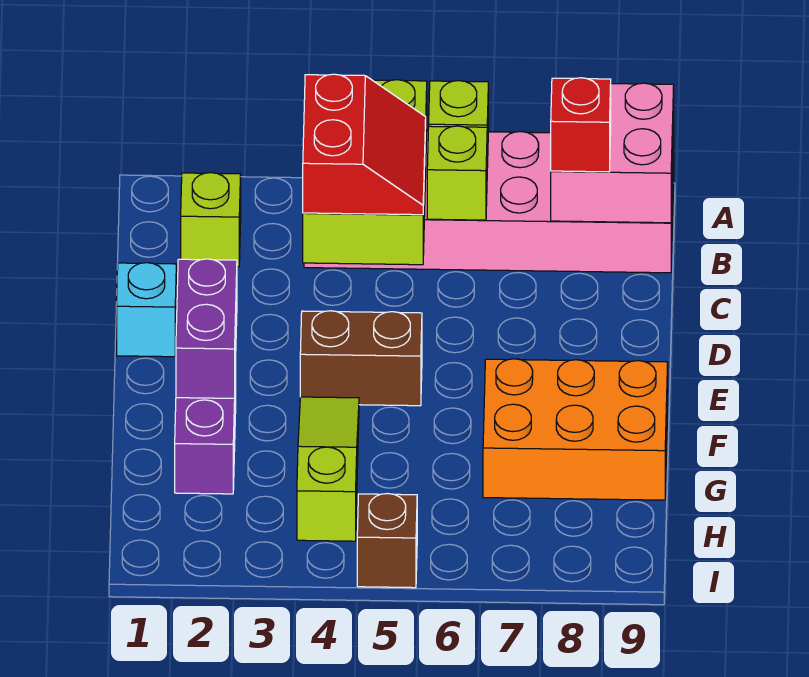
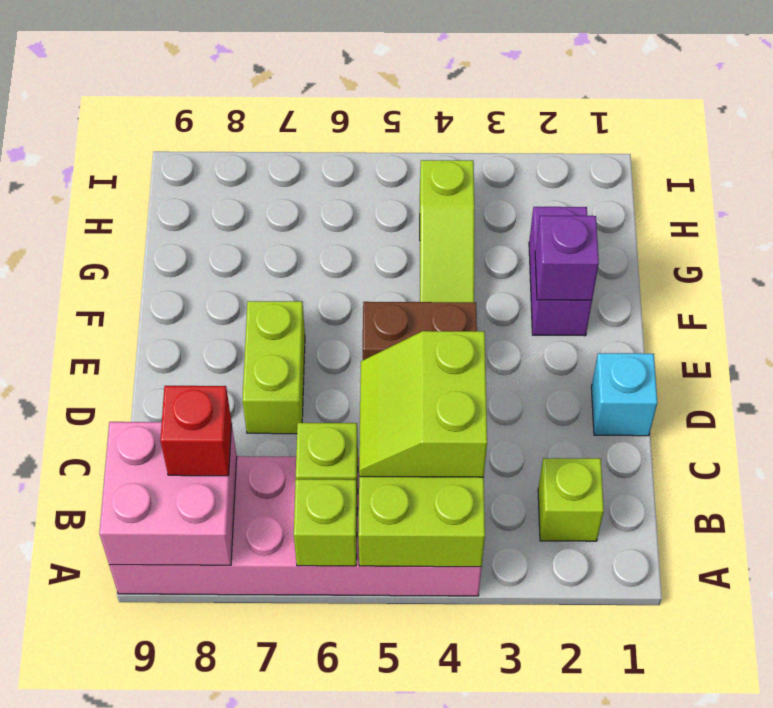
red slope B4:C5 level 3 top 4 -> lime slope B4:C5 level 3 top 4
none -> lime brick D7:E7 level 1
purple brick E2:F2 level 2 -> purple brick F2 level 2
orange brick F7:G9 level 1 -> none
brown brick I5 level 1 -> none

